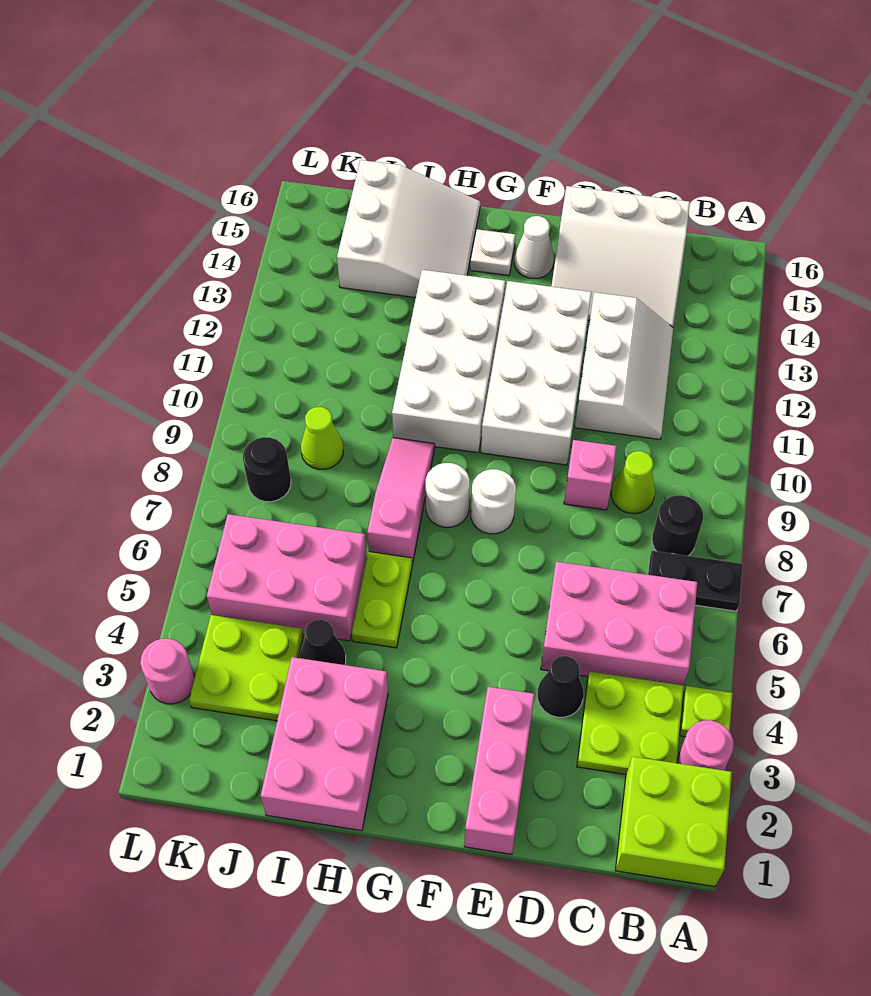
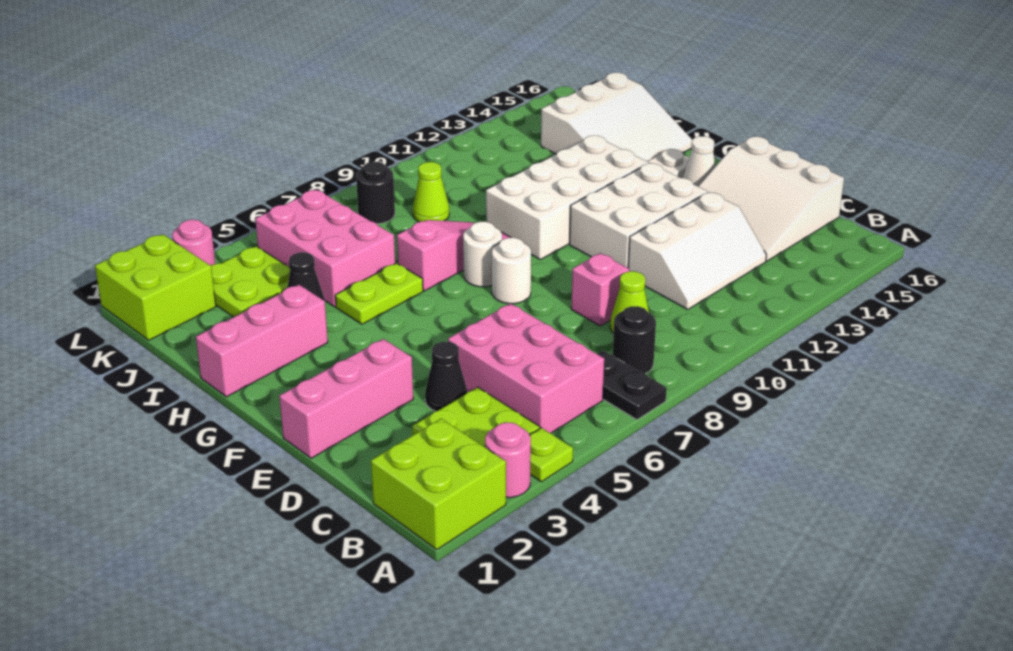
white brick E10:F13 level 1 -> white brick E11:F13 level 1
pink brick H1:I3 level 1 -> pink brick H1:H3 level 1
none -> lime brick K1:L2 level 1

